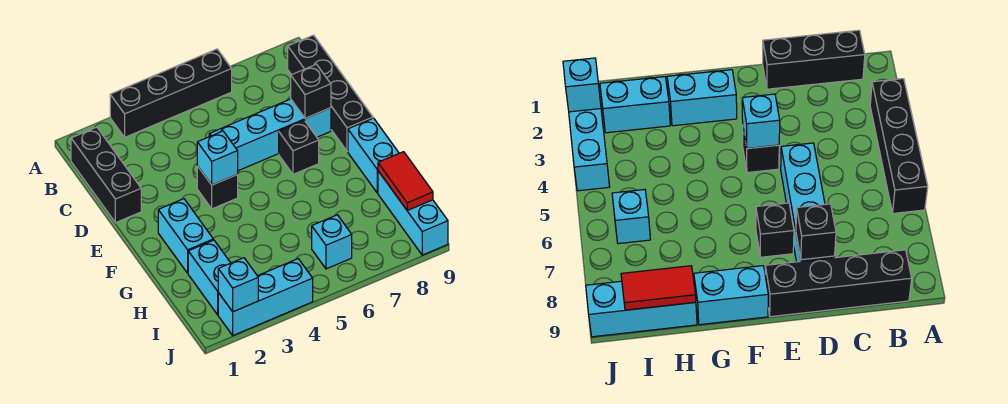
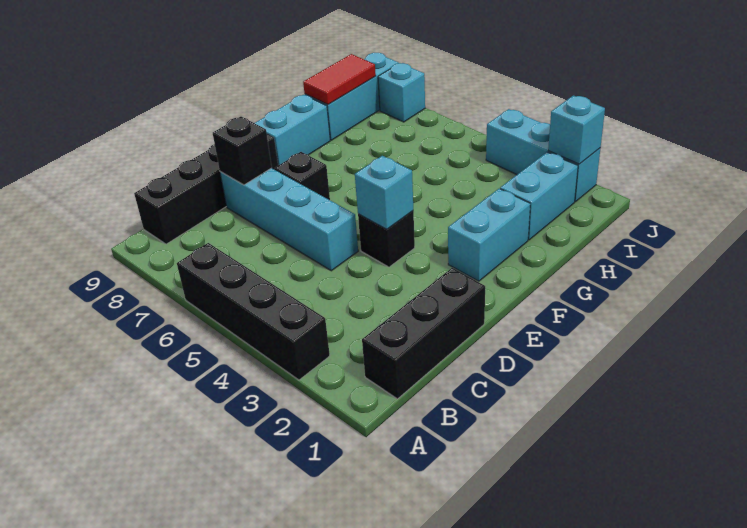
cyan brick I6 level 1 -> cyan brick J8 level 1

